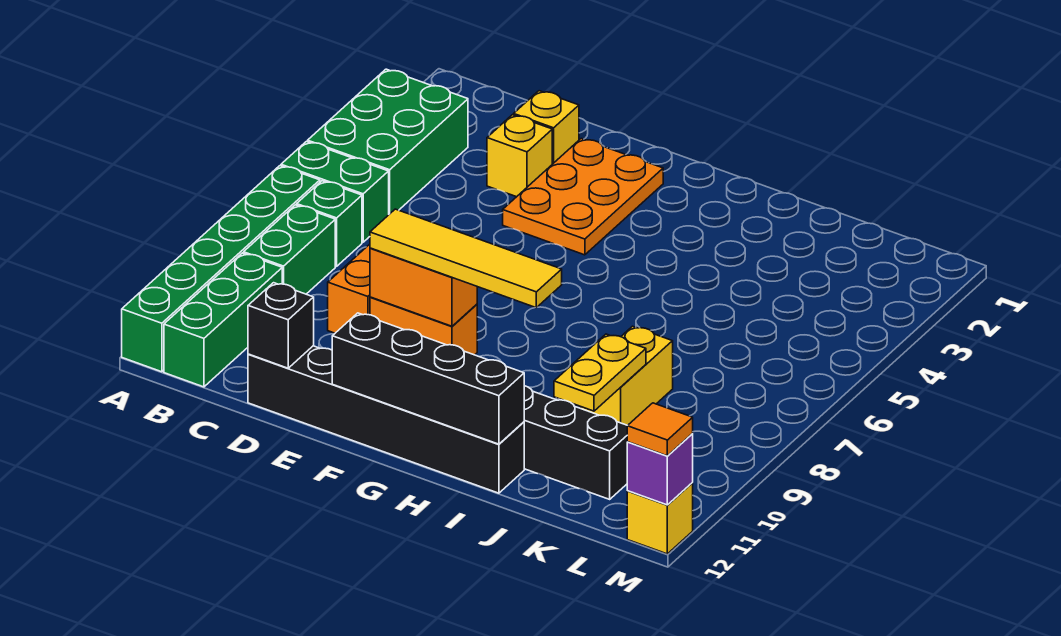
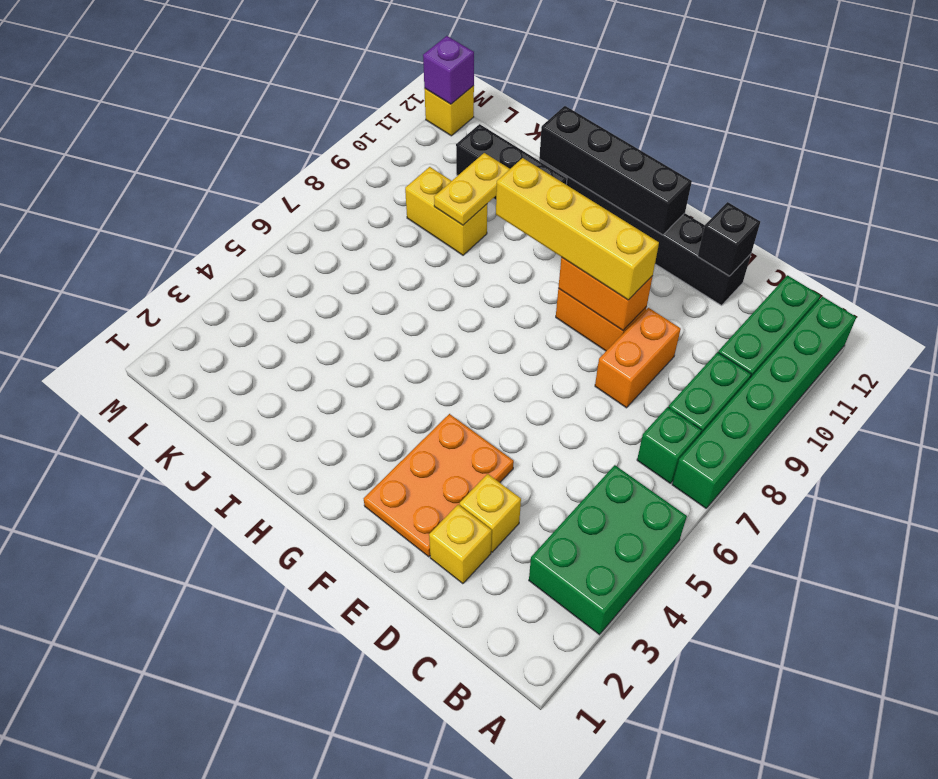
green brick A6:B6 level 1 -> none
yellow tile E9:H9 level 3 -> yellow brick E9:H9 level 3
yellow brick J8:J9 level 1 -> yellow brick J9:K9 level 1
orange tile M12 level 3 -> none

